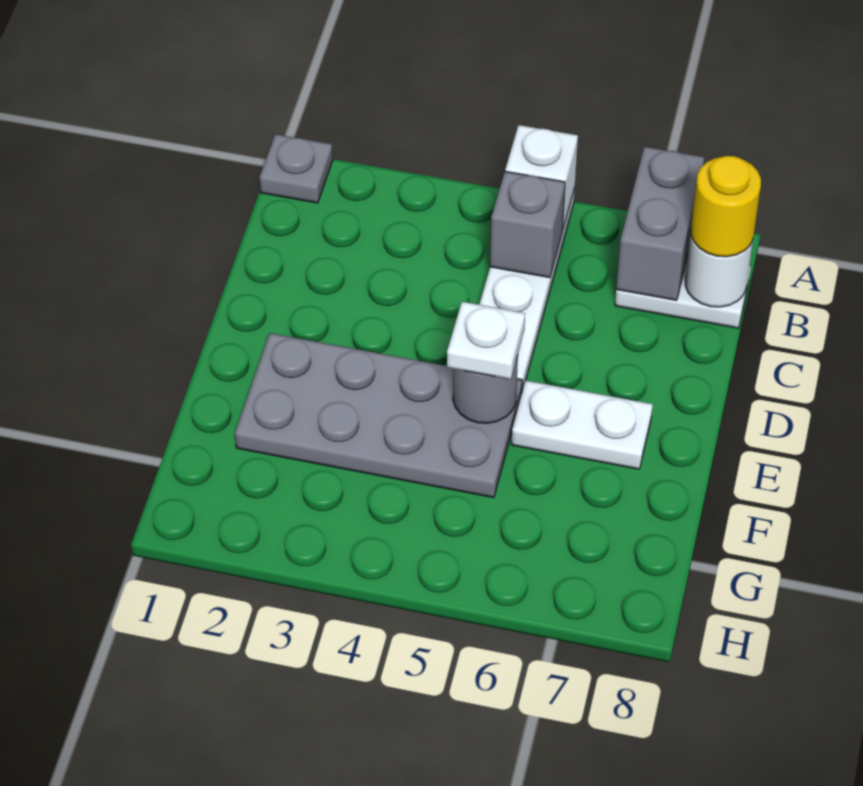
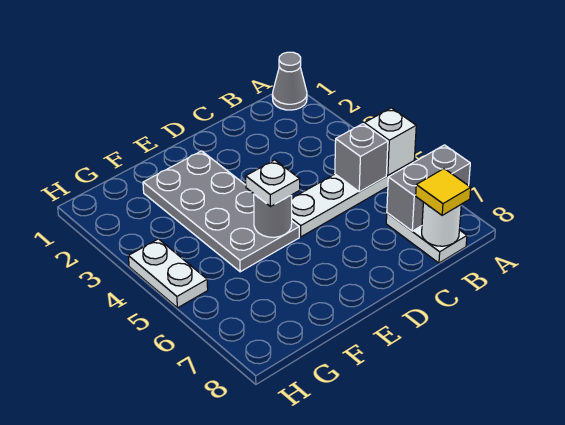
grey plate A1 level 1 -> grey cone A1 level 1
yellow round brick B8 level 3 -> yellow tile B8 level 3
white plate E6:E7 level 1 -> white plate H4:H5 level 1

